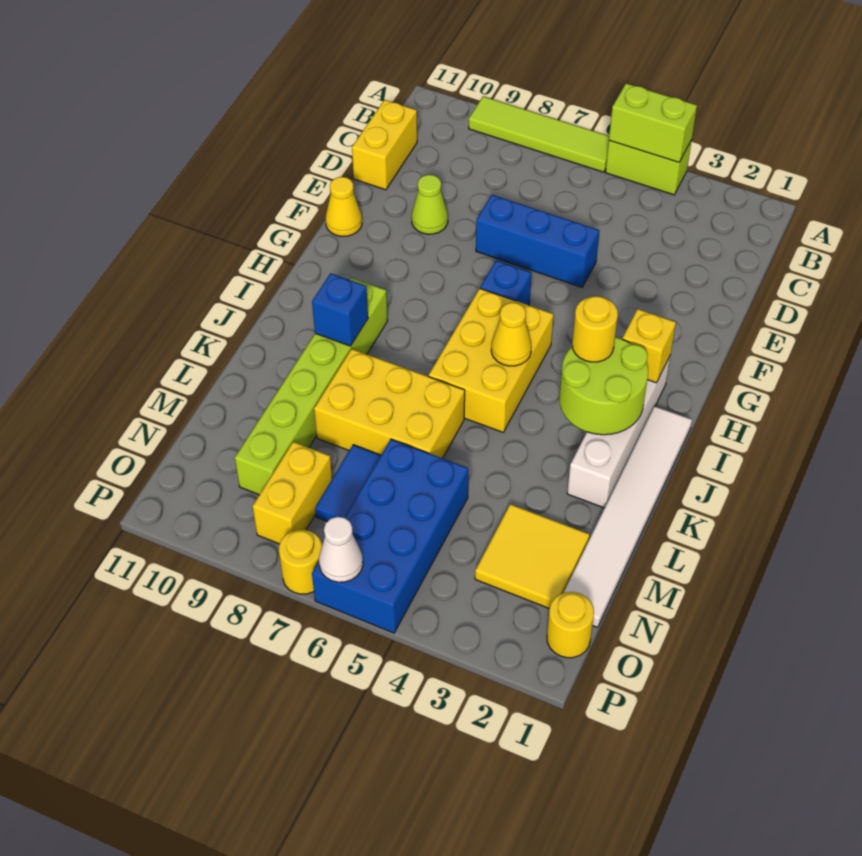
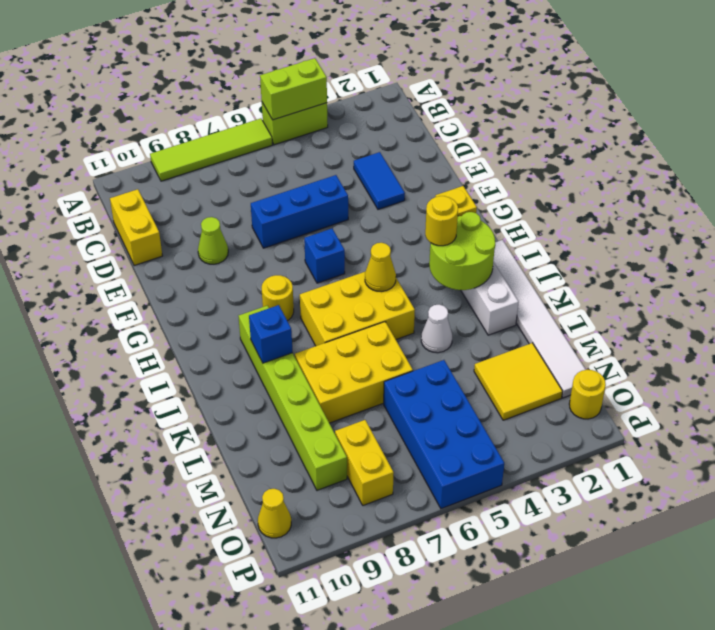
yellow cone F11 level 1 -> yellow cone O11 level 1
yellow brick H5:J6 level 1 -> yellow brick I5:J7 level 1
blue tile M7:N7 level 1 -> blue tile D3:E3 level 1
white cone P6 level 2 -> white cone K4 level 1
yellow round brick P7 level 1 -> yellow round brick H8 level 1

